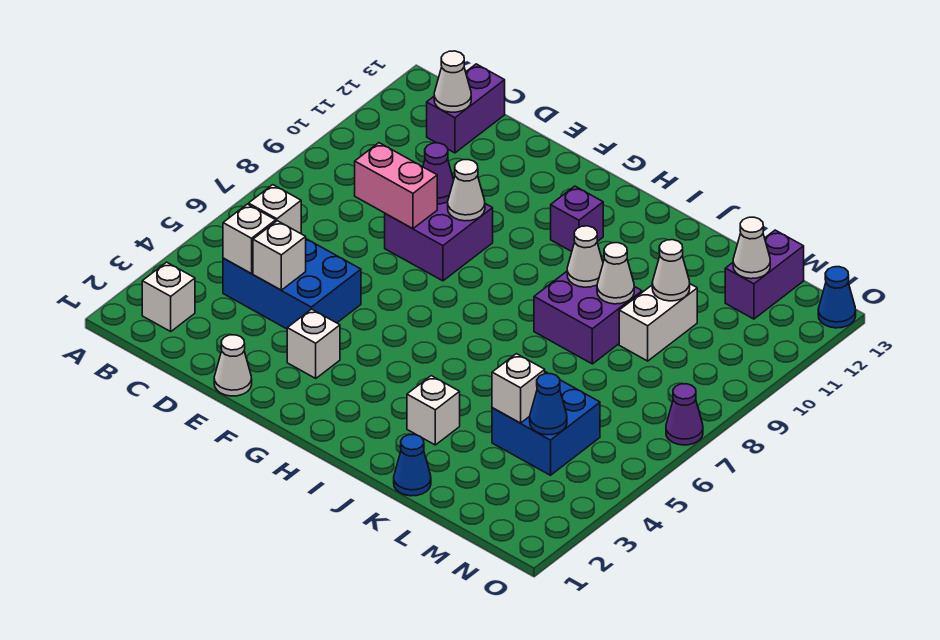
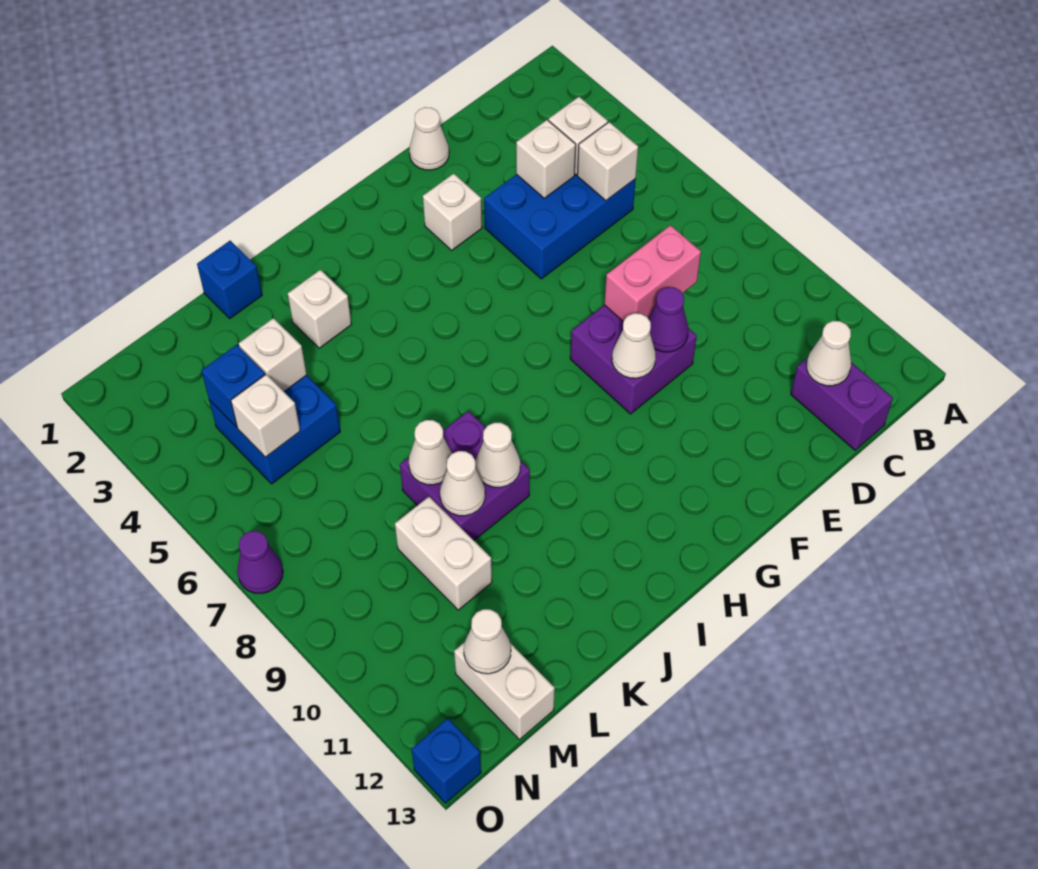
white brick B2 level 1 -> white brick M5 level 2
purple brick H11 level 1 -> none
blue cone K1 level 1 -> blue brick K1 level 1
white cone L10 level 2 -> white cone K8 level 2
blue cone M4 level 2 -> blue brick M4 level 2
purple brick M12:M13 level 1 -> white brick M12:M13 level 1
blue cone O13 level 1 -> blue brick O13 level 1

